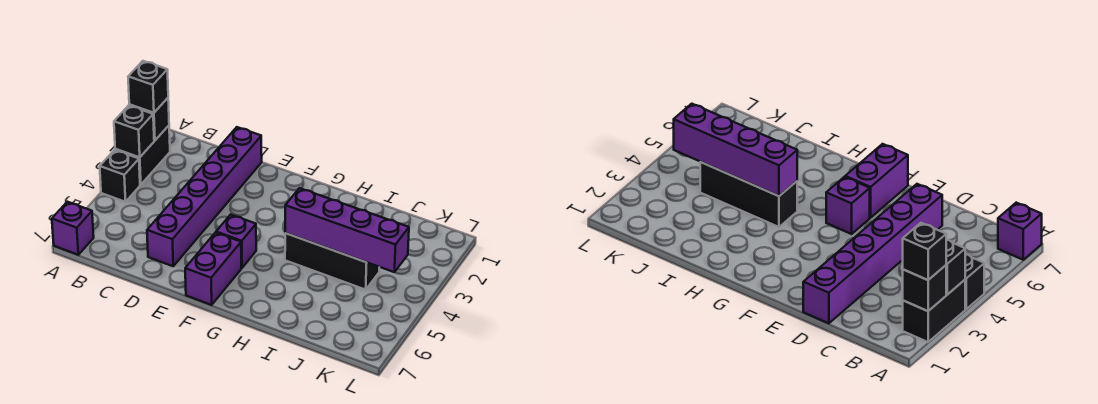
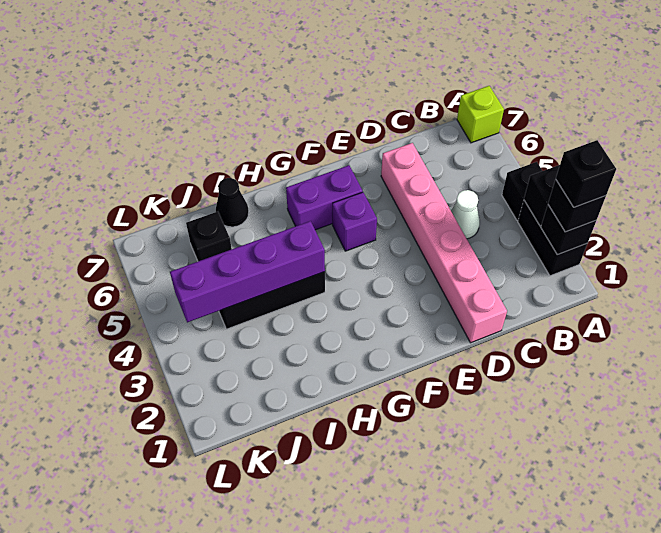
none -> black brick A2 level 4
purple brick A7 level 1 -> lime brick A7 level 1
none -> white cone C4 level 1
purple brick D1:D6 level 1 -> pink brick D1:D6 level 1
purple brick F6:F7 level 1 -> purple brick F6:G6 level 1
none -> black cone I7 level 1
none -> black brick J6 level 1

